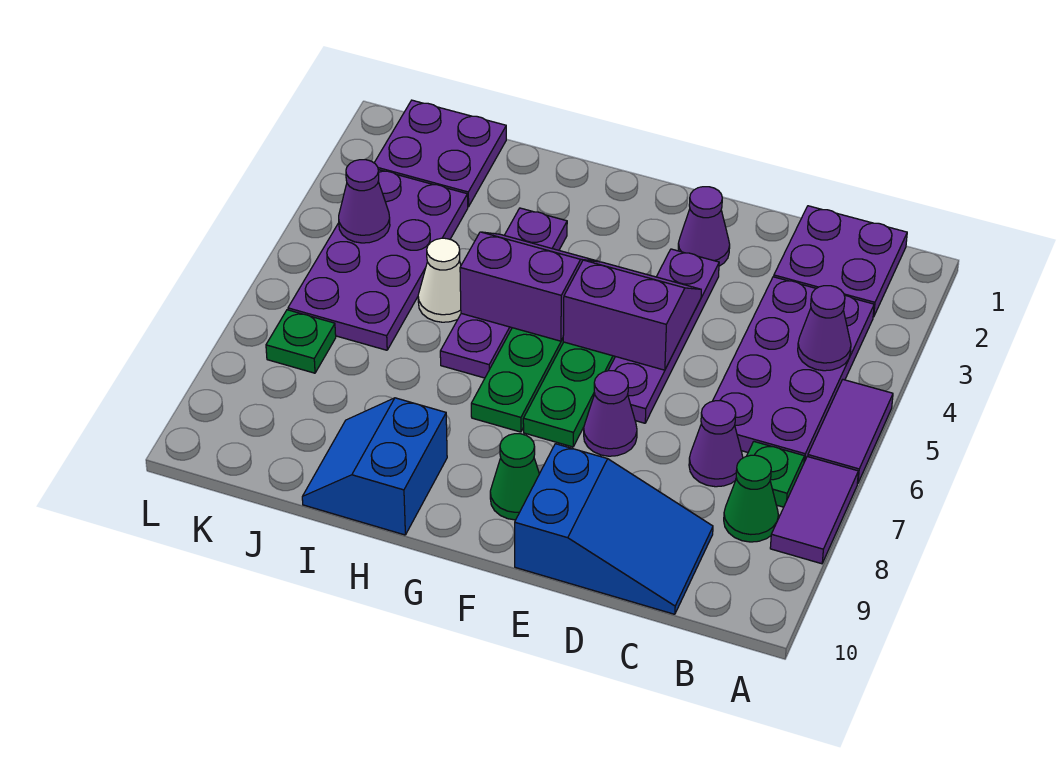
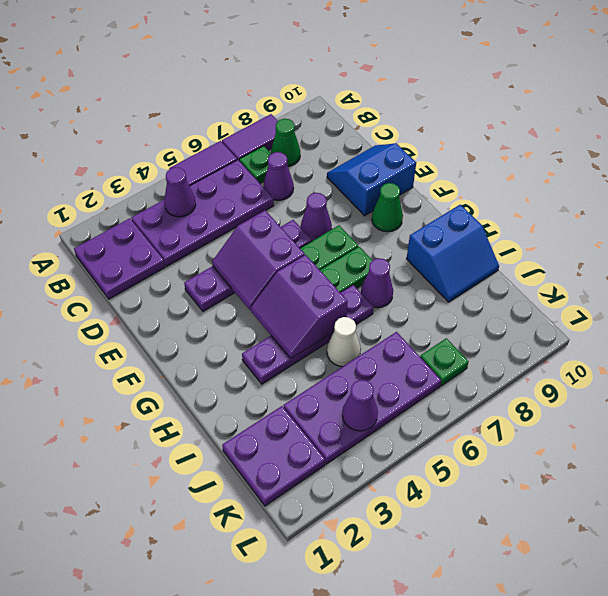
blue slope C9:E10 level 1 top E -> blue slope D9:E10 level 1 top E
purple cone E2 level 1 -> purple cone H7 level 1

